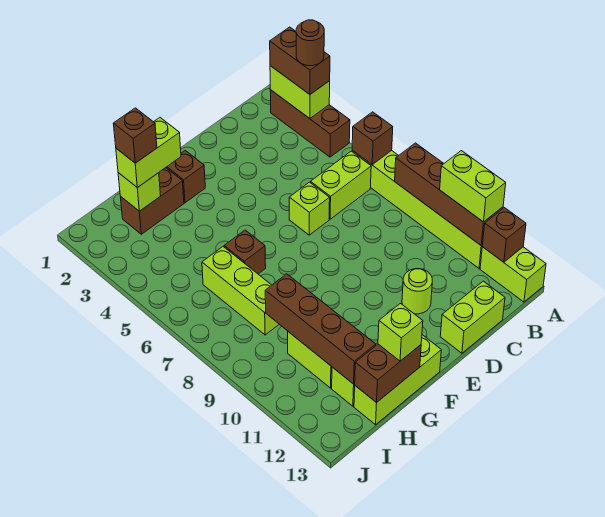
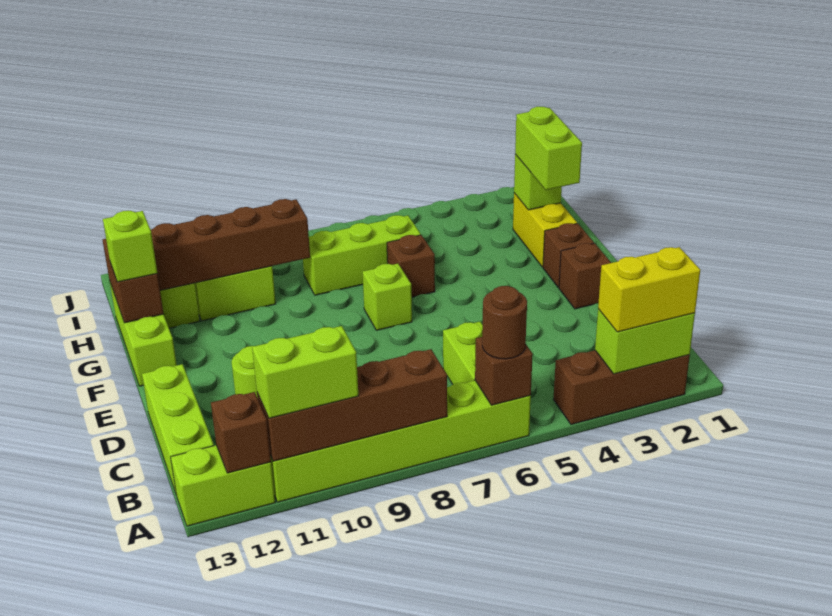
brown brick A2:A3 level 3 -> yellow brick A2:A3 level 3
brown round brick A3 level 4 -> brown round brick A6 level 3
lime brick C13:D13 level 1 -> lime brick B13:D13 level 1
lime brick D6 level 1 -> lime brick F7 level 1
brown brick G2:H2 level 1 -> yellow brick G2:H2 level 1
brown brick H2 level 4 -> brown brick E2 level 1

